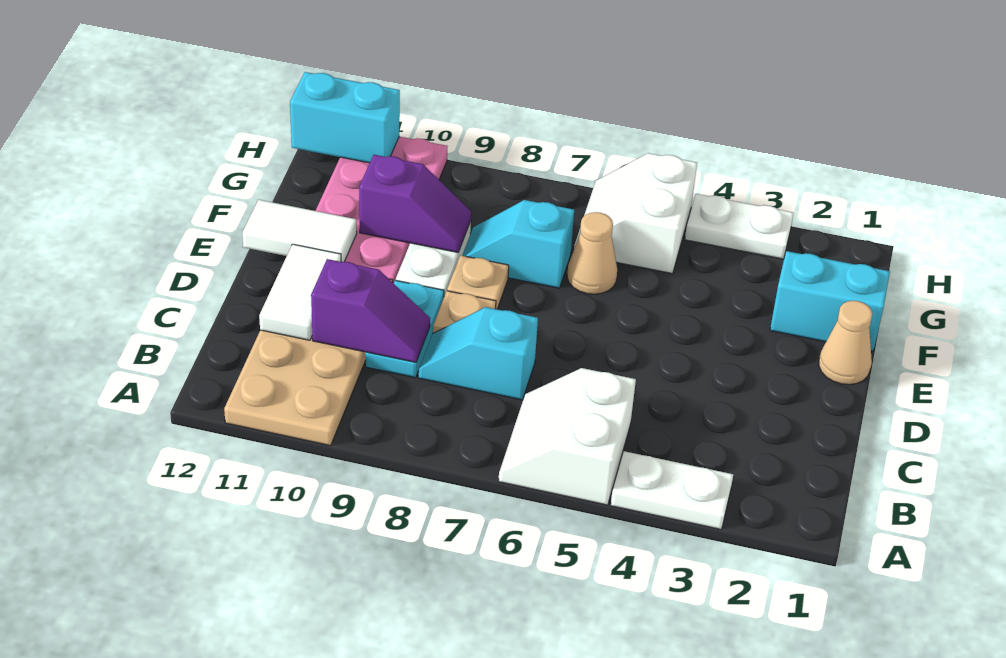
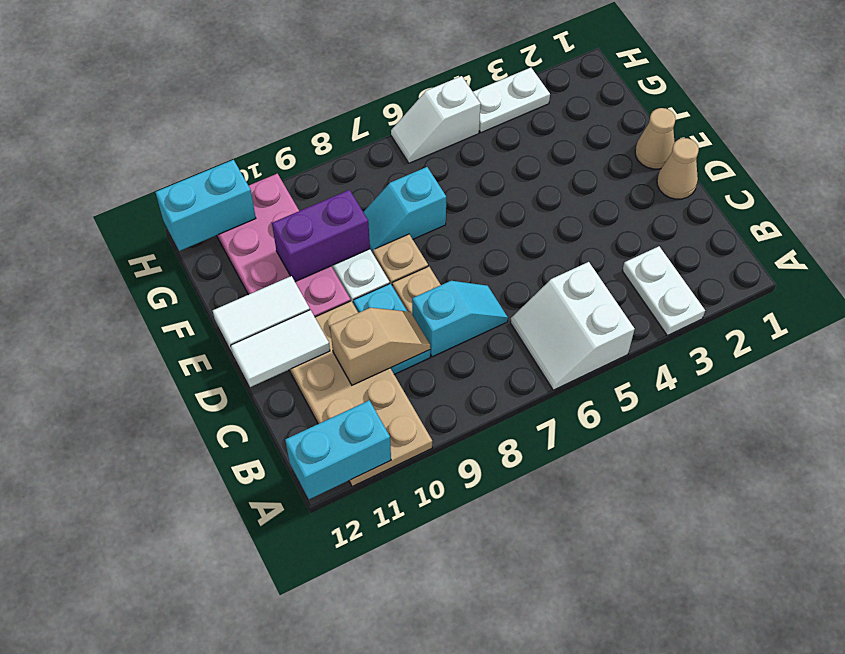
white plate A3:A4 level 1 -> white plate A3:B3 level 1
cyan slope C7:C8 level 1 top 7 -> cyan slope C7:C8 level 1 top 8
purple slope C9:C10 level 2 top 10 -> tan slope C9:C10 level 2 top 10
white tile C11:D11 level 2 -> white tile D11:D12 level 2
cyan brick F1:F2 level 1 -> cyan brick A11:A12 level 2
tan cone F6 level 1 -> tan cone D1 level 1
purple slope F9:F10 level 2 top 10 -> purple brick F9:F10 level 2
white slope G5:H6 level 1 top 5 -> white slope H5:H6 level 1 top 5

